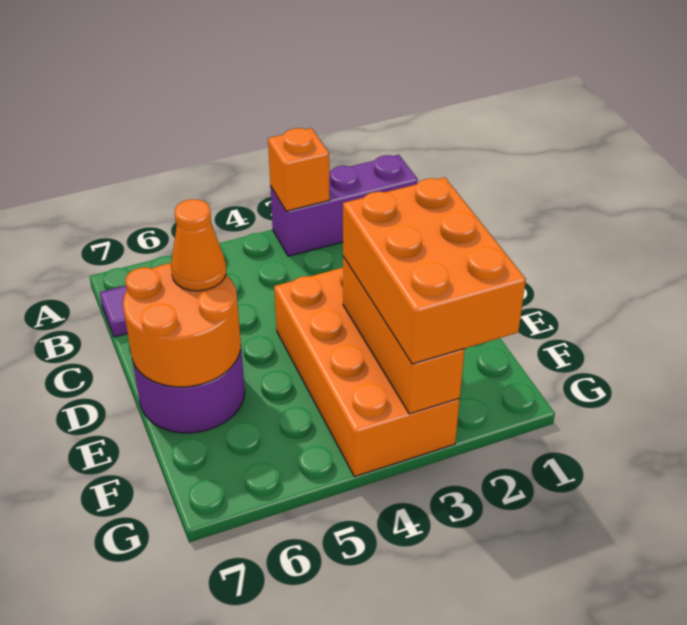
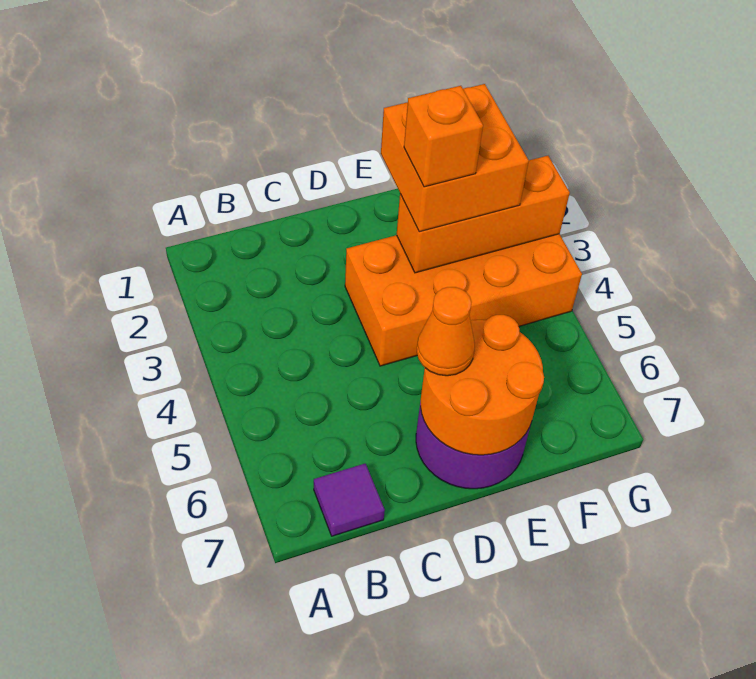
purple brick A1:A3 level 1 -> none
orange brick A3 level 2 -> orange brick E3 level 4
orange brick E2:G3 level 3 -> orange brick E2:F3 level 3

